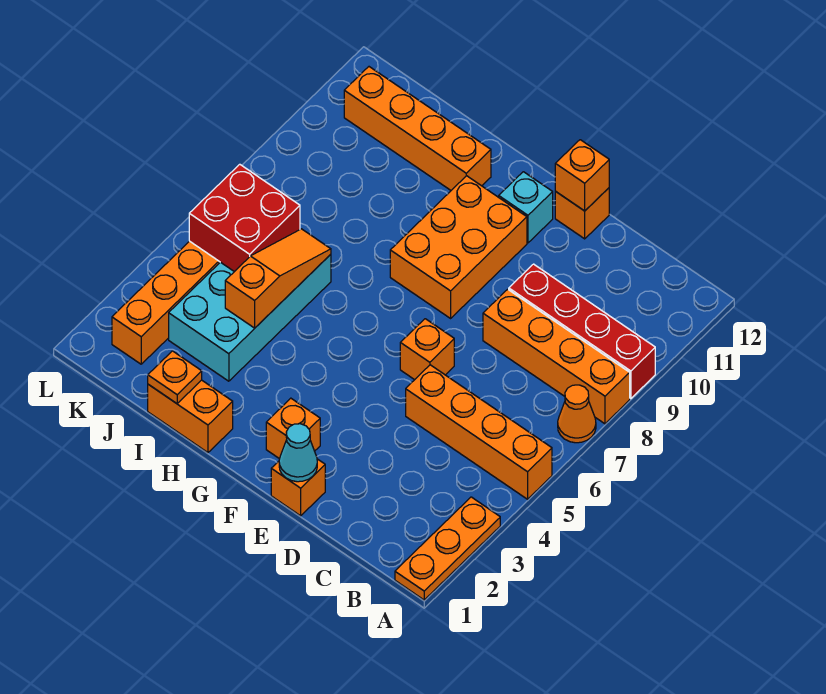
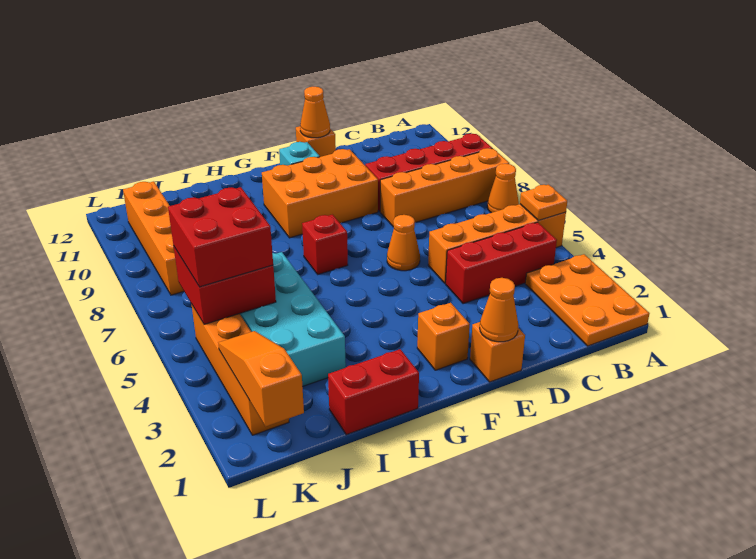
orange plate A1:A3 level 1 -> orange plate A1:B3 level 1
none -> red brick B4:D4 level 1
cyan cone E1 level 2 -> orange cone E1 level 2
orange brick E6 level 1 -> orange cone E6 level 1
orange brick E12 level 2 -> orange cone E12 level 2
orange brick F8:G10 level 1 -> orange brick E9:G10 level 1
none -> red brick G7 level 1
orange brick H1:I1 level 1 -> red brick H1:I1 level 1
orange brick H11:K11 level 1 -> orange brick K8:K11 level 1
orange plate I1 level 2 -> orange plate A5 level 2
orange slope I4:I6 level 2 top 4 -> orange slope K1:K3 level 2 top 1
none -> red brick J5:K6 level 3

